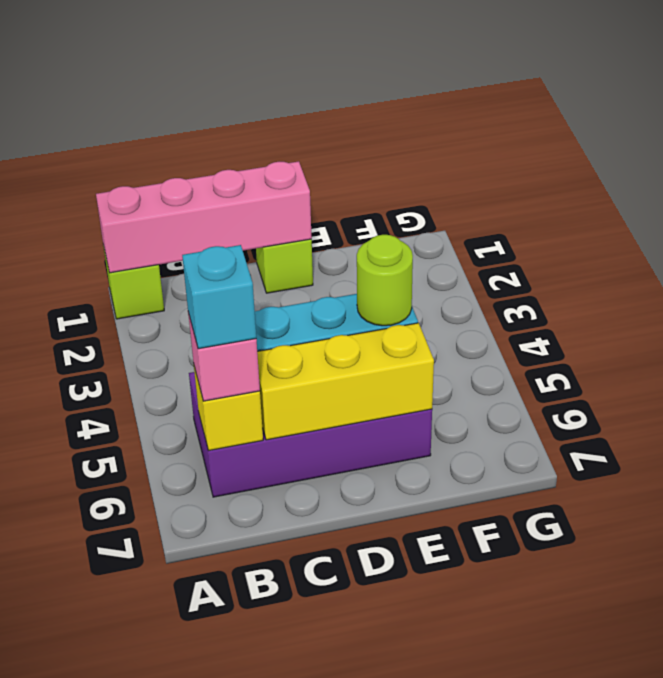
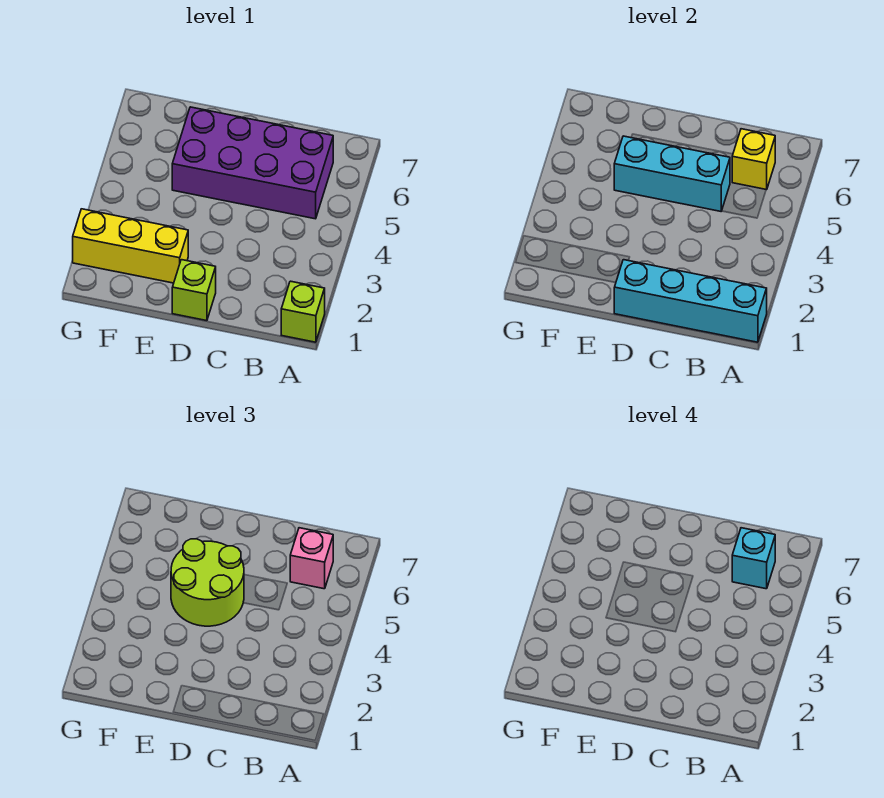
pink brick A1:D1 level 2 -> cyan brick A1:D1 level 2
yellow brick C6:E6 level 2 -> yellow brick E2:G2 level 1
lime round brick E5 level 3 -> lime round brick D4:E5 level 3

